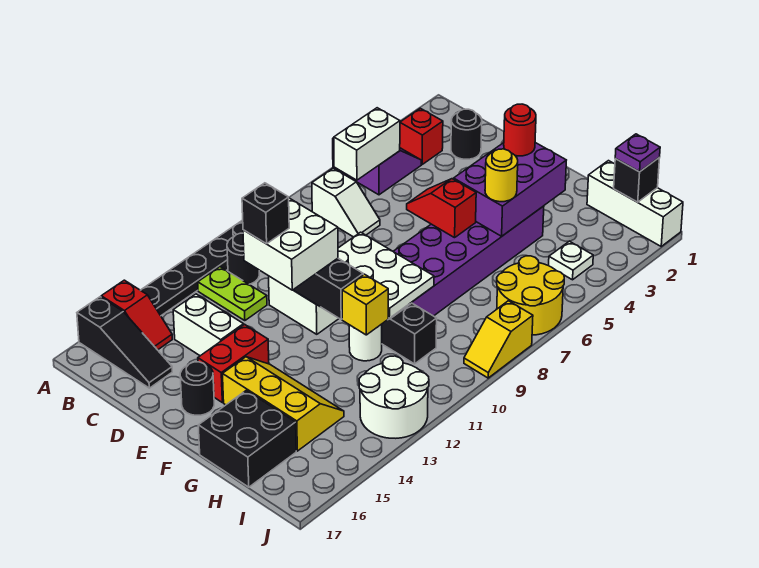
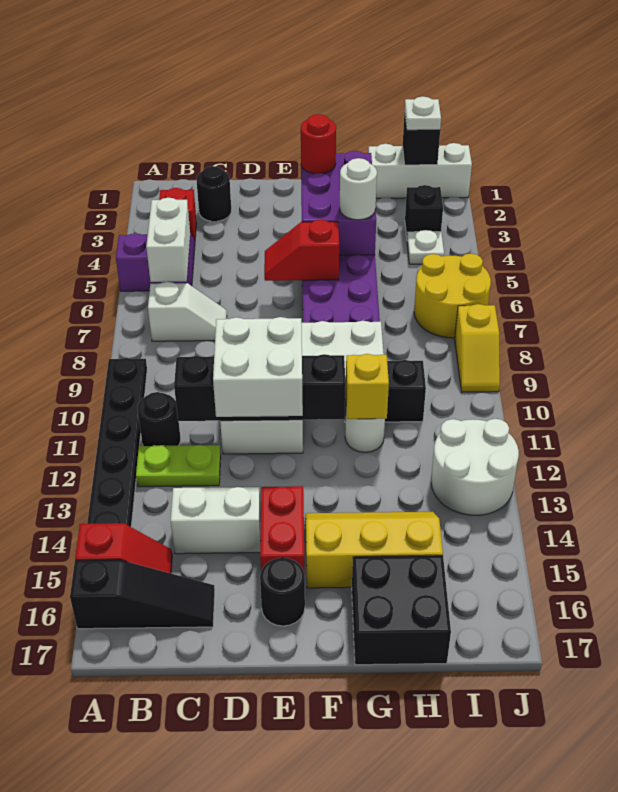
black brick D12 level 4 -> black brick I3 level 1
yellow round brick G5 level 3 -> white round brick G5 level 3
purple plate I1 level 3 -> white plate I1 level 3

